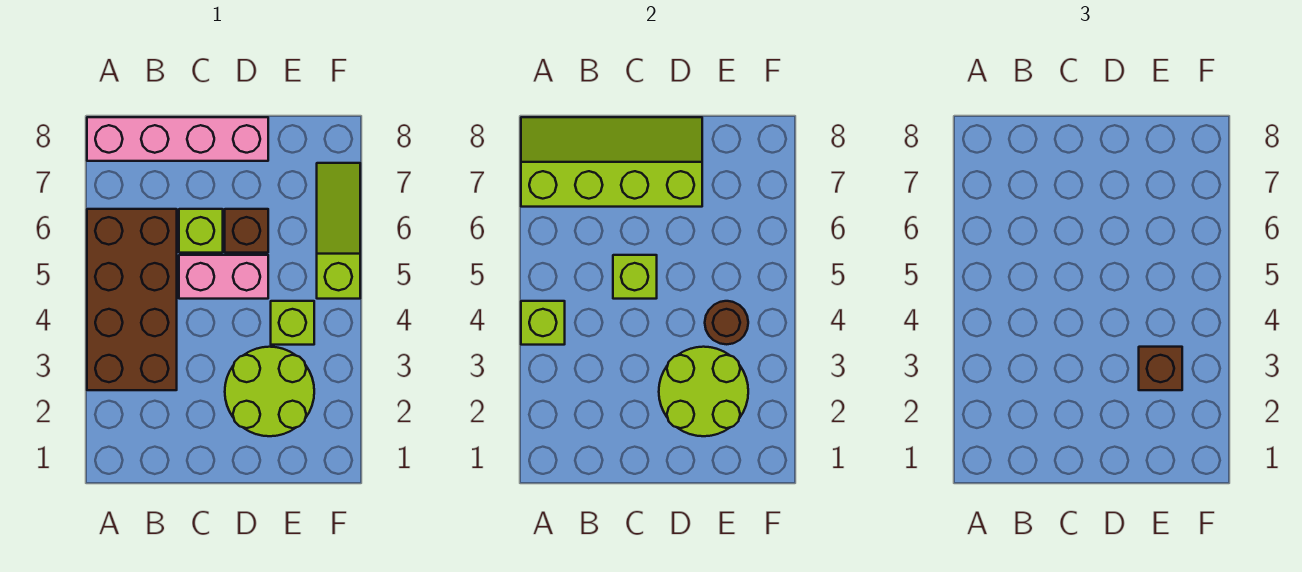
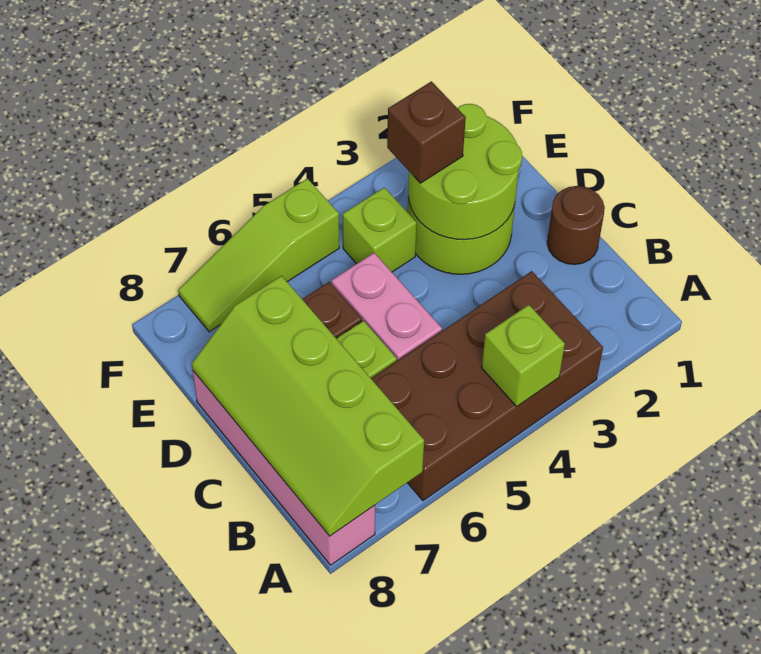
lime brick C5 level 2 -> none
brown round brick E4 level 2 -> brown round brick C1 level 1

